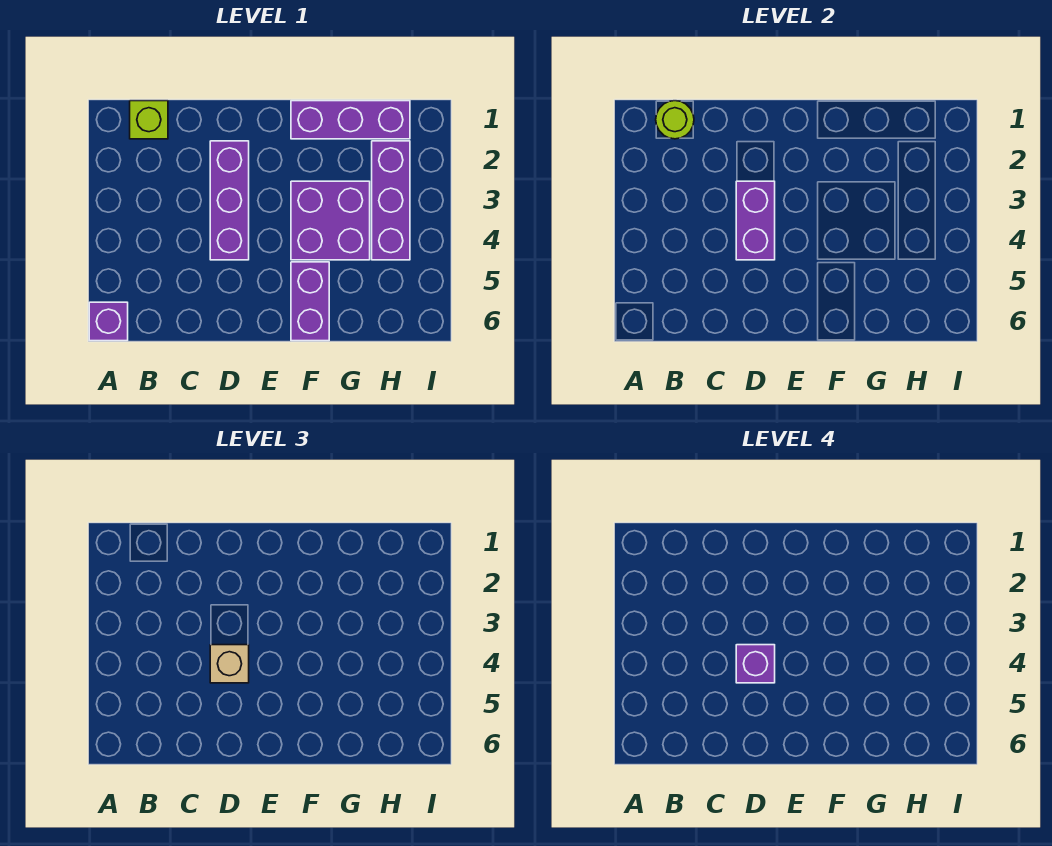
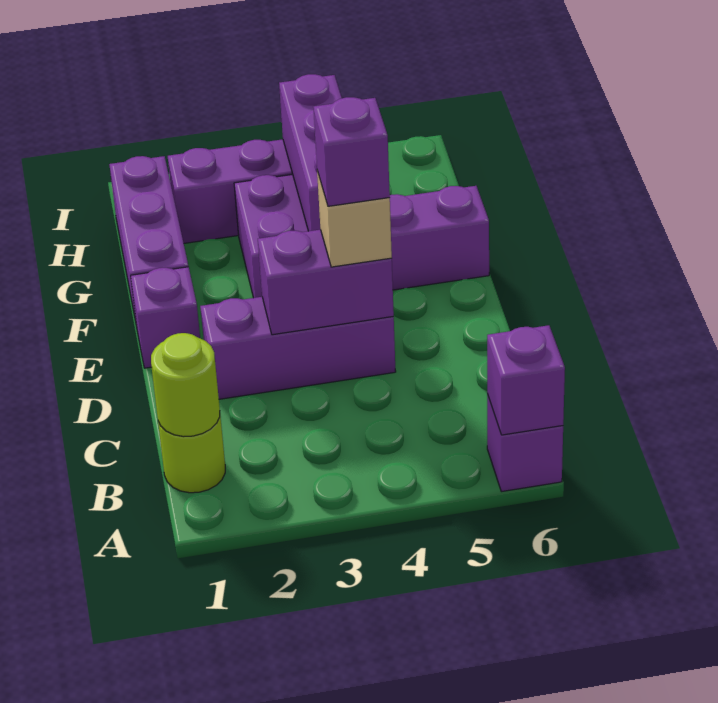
none -> purple brick A6 level 2
lime brick B1 level 1 -> lime round brick B1 level 1
none -> purple brick E1 level 1
none -> purple brick F4:H4 level 2

